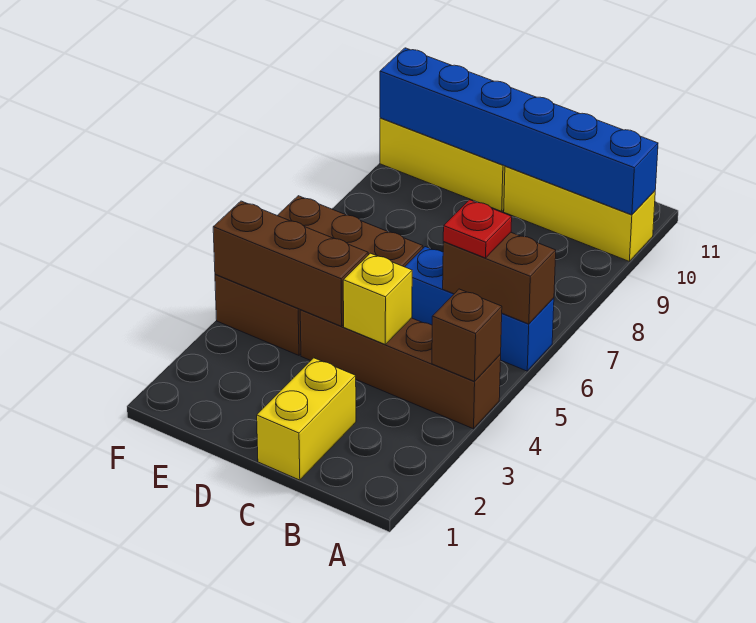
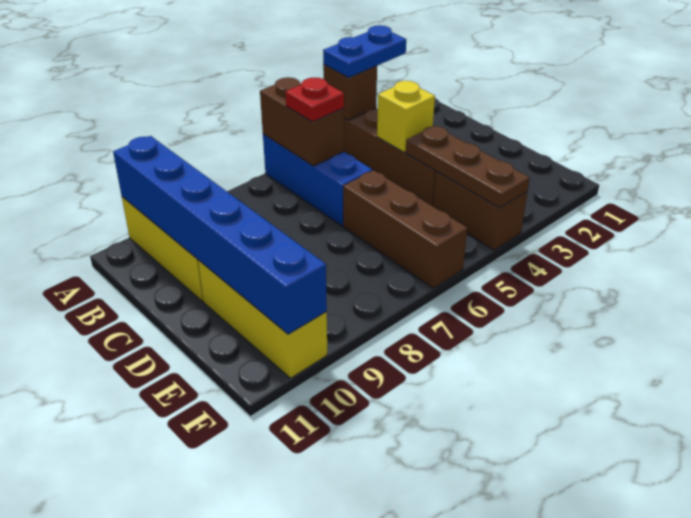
none -> blue plate A3:A4 level 3
yellow brick C1:C2 level 1 -> none
brown brick D4:F4 level 2 -> brown plate D4:F4 level 2

